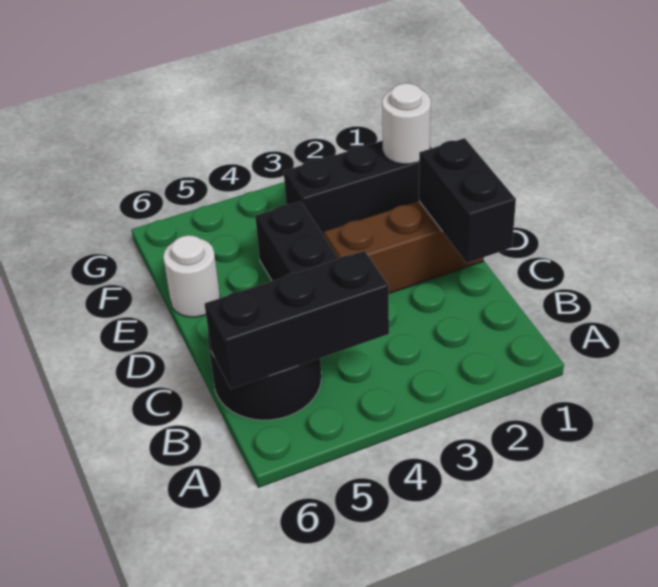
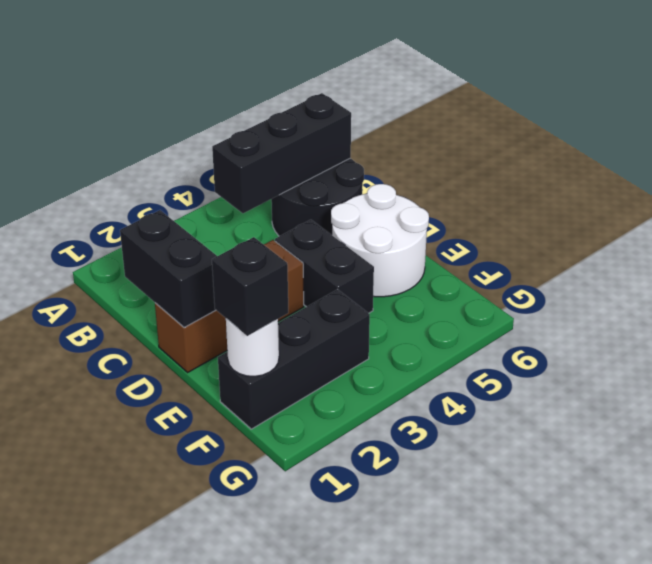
white round brick E6 level 1 -> white round brick D5:E6 level 1
none -> black brick F1 level 3

